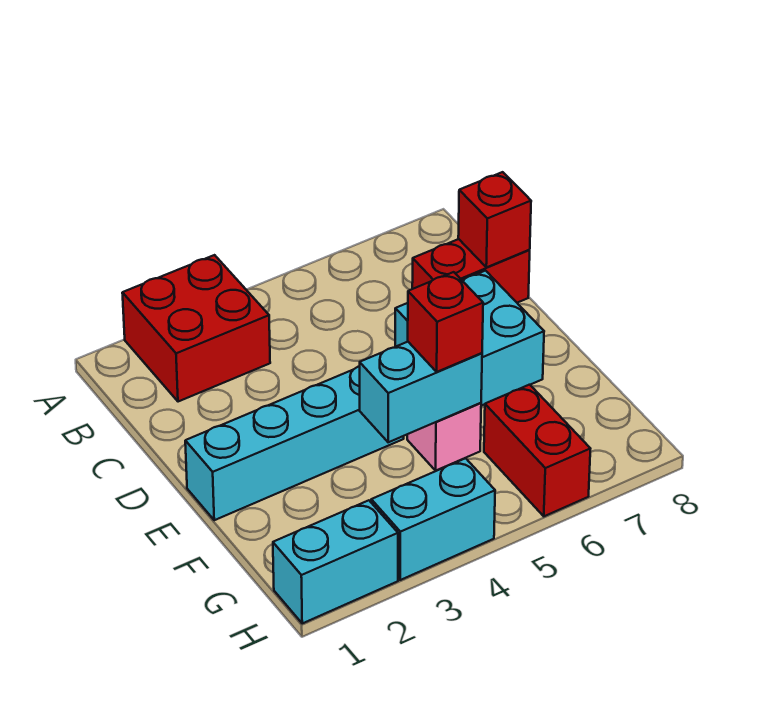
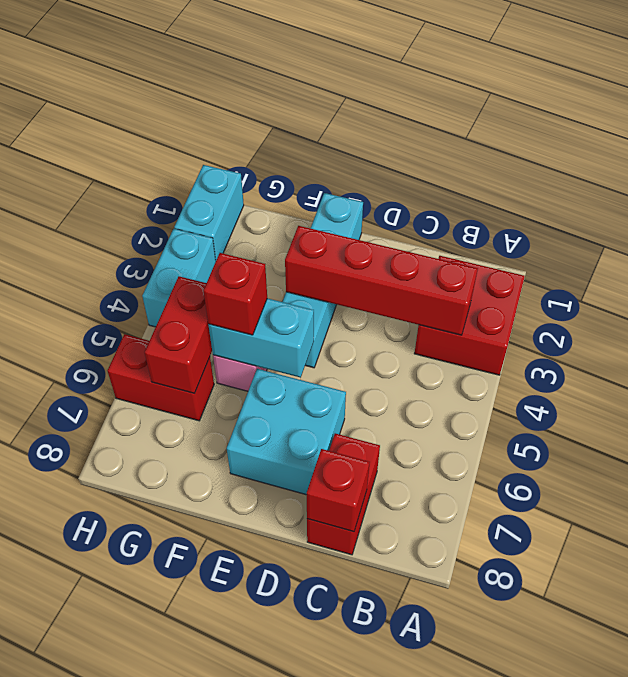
none -> red brick B3:E3 level 2
cyan brick F4:F5 level 2 -> cyan brick E5:F5 level 2
none -> red brick G5:G6 level 2

